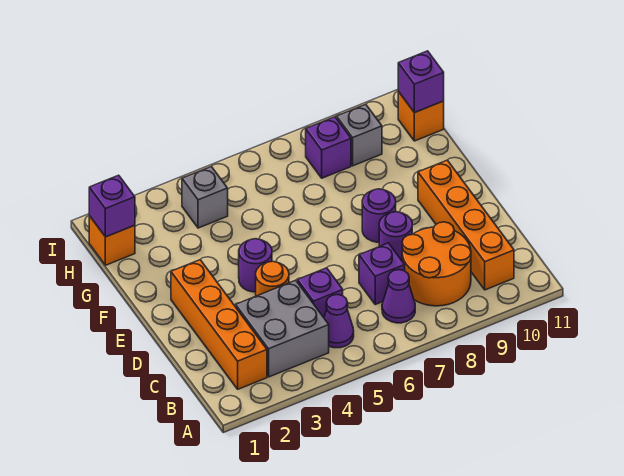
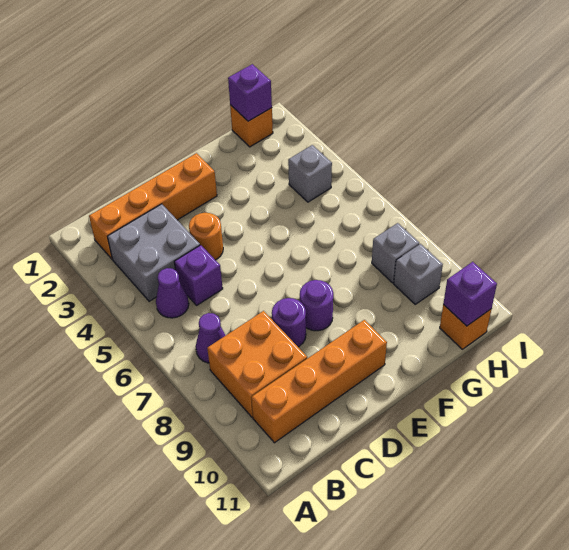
orange round brick B8:C9 level 1 -> orange brick B8:C9 level 1
purple brick C7 level 1 -> none
purple round brick E4 level 1 -> none
purple brick H8 level 1 -> grey brick H8 level 1

